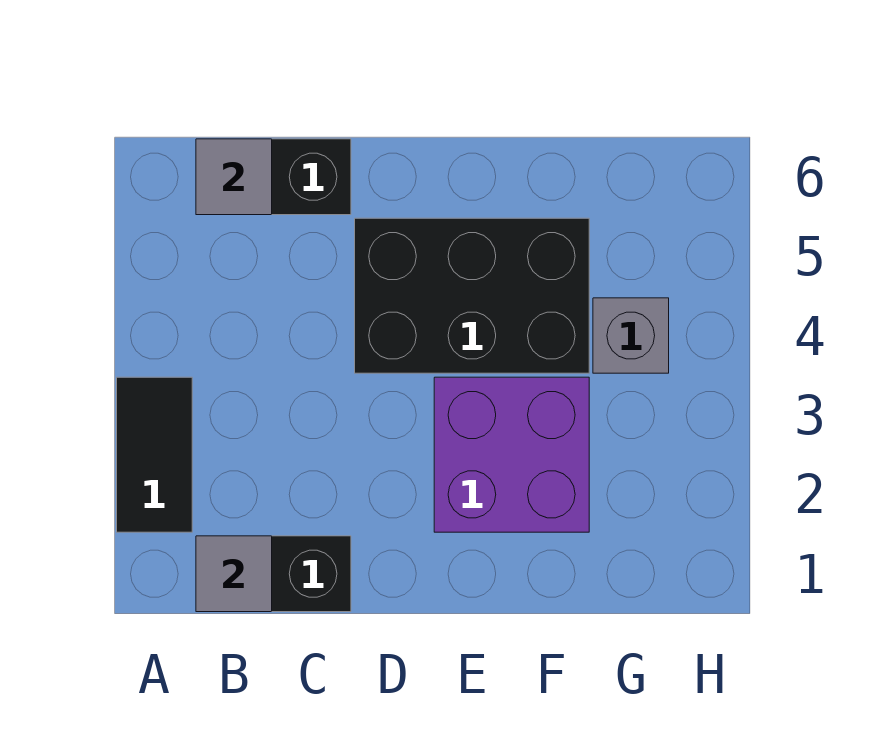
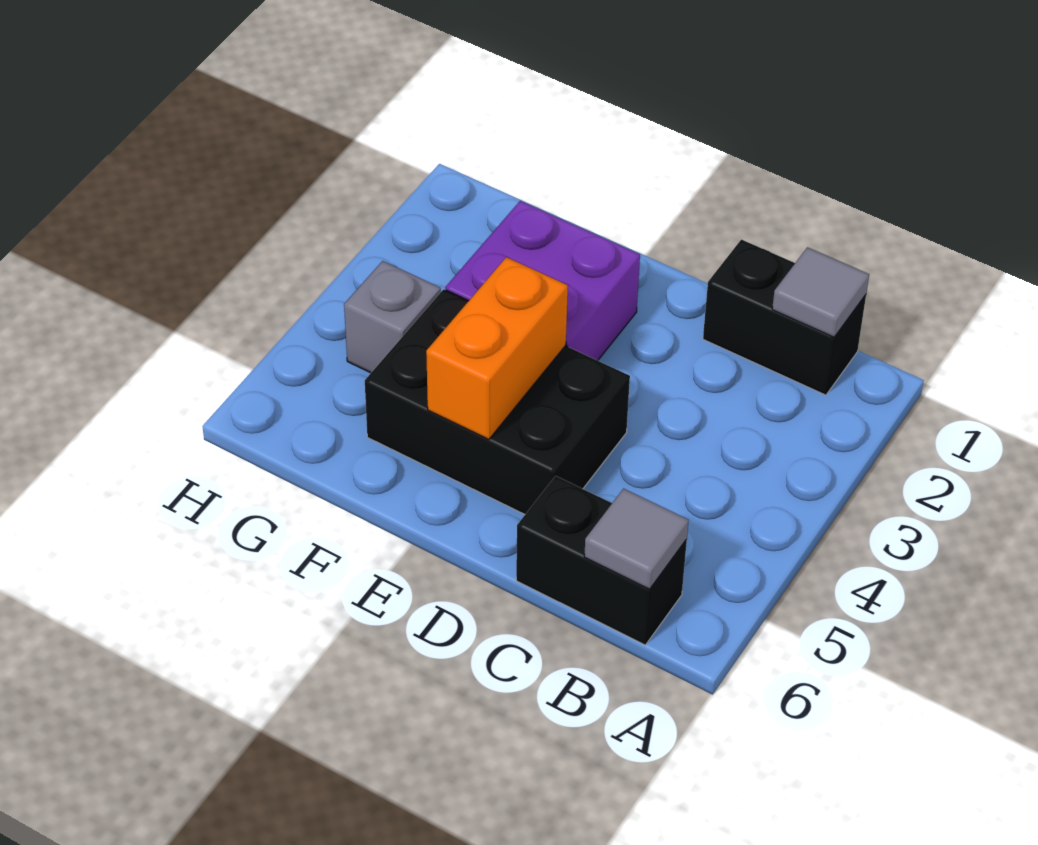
black tile A2:A3 level 1 -> none
none -> orange brick E4:E5 level 2

